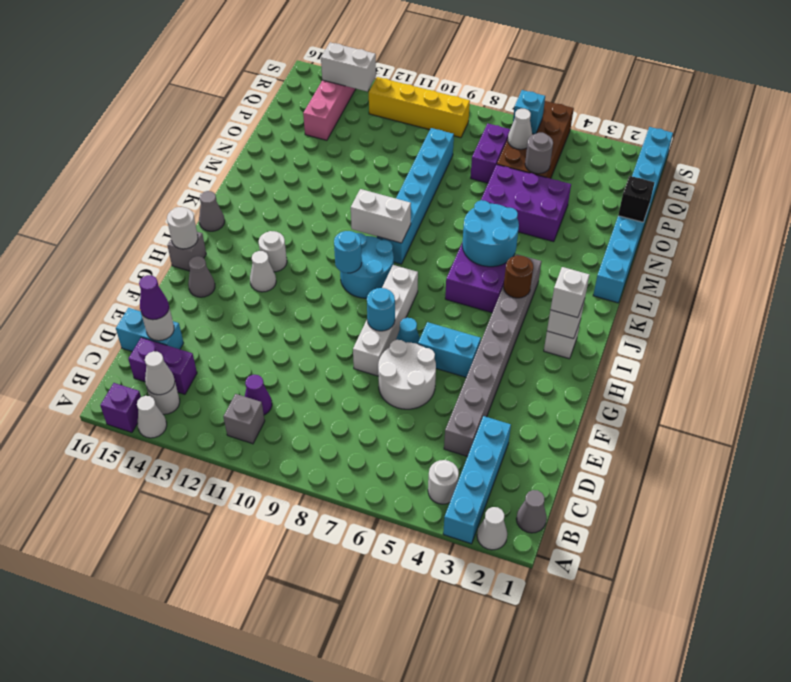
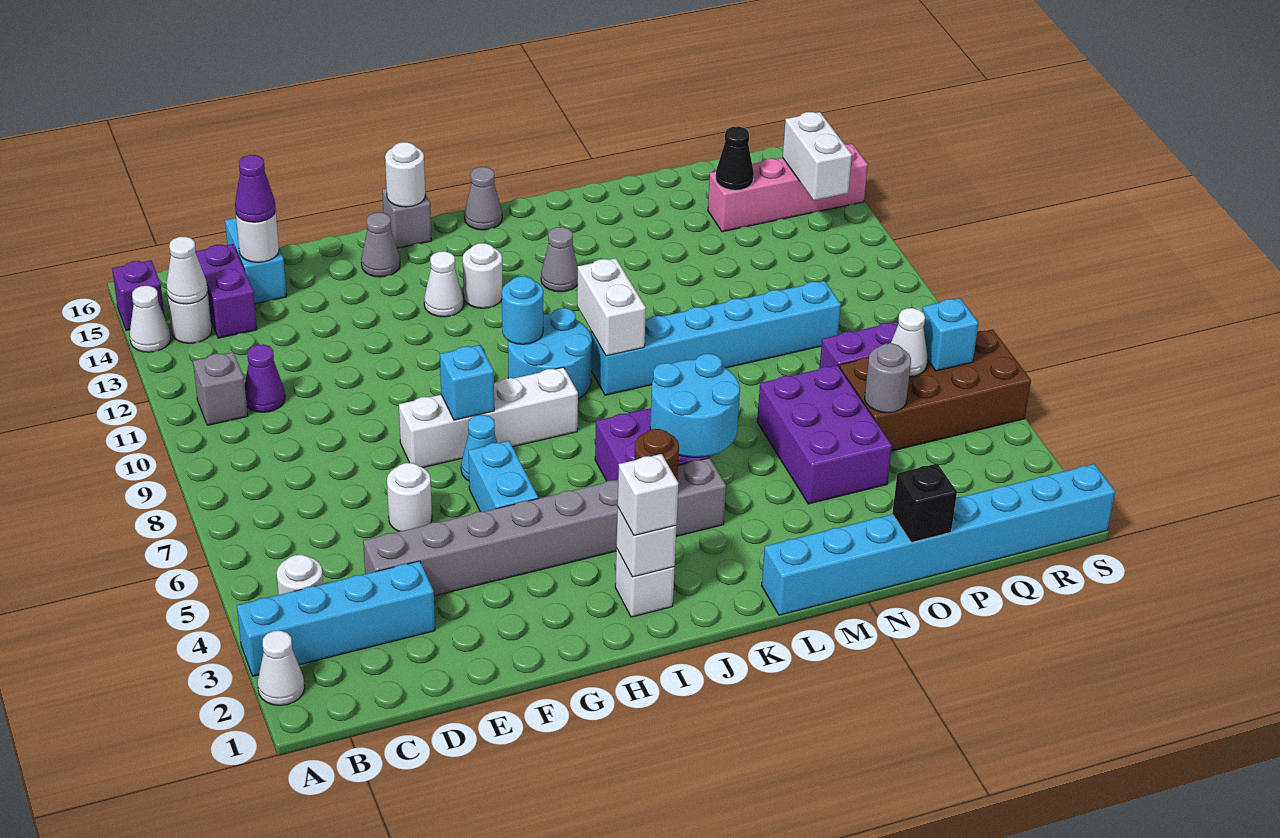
grey cone B1 level 1 -> grey cone K13 level 1
white round brick E6:F7 level 1 -> white round brick E6 level 1
cyan round brick G8 level 2 -> cyan brick G8 level 2
none -> black cone P14 level 2
yellow brick R9:R12 level 1 -> none

